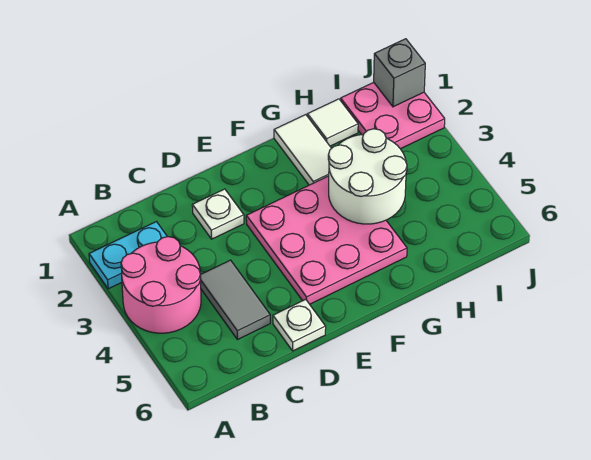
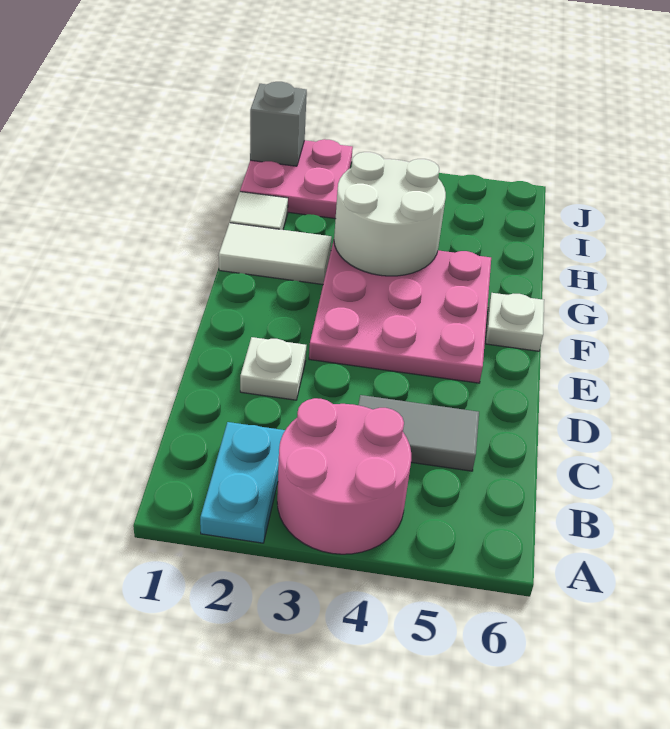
white plate D6 level 1 -> white plate F6 level 1

